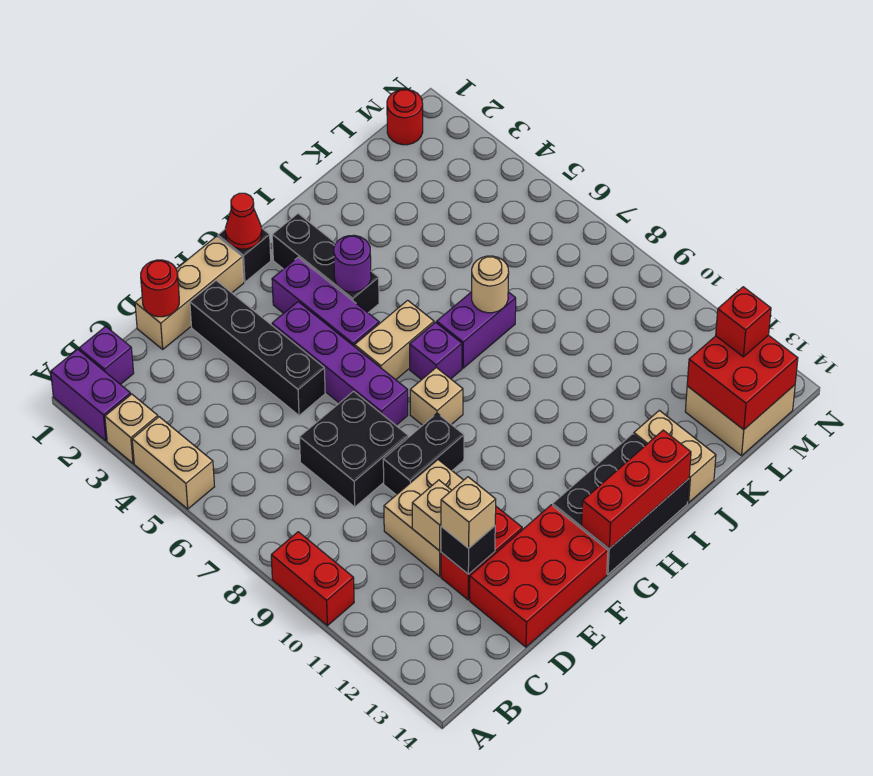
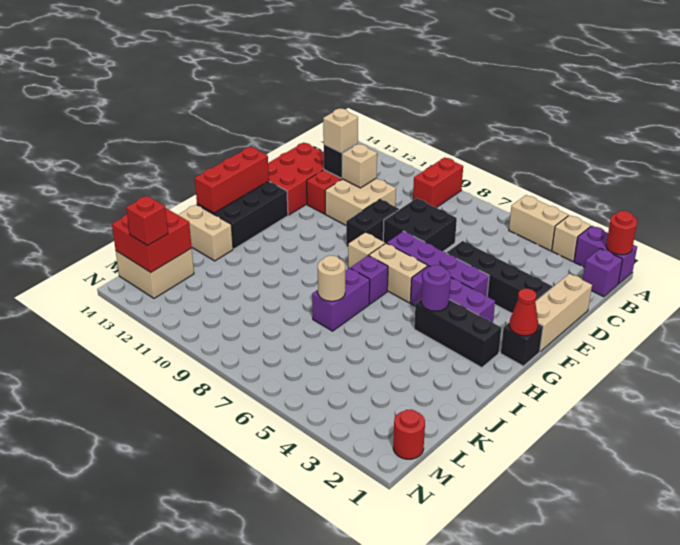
red brick A9:A10 level 1 -> red brick A9:B9 level 1
red round brick D1 level 2 -> red round brick A1 level 2
tan brick G6:H6 level 1 -> tan brick G6:G7 level 1

